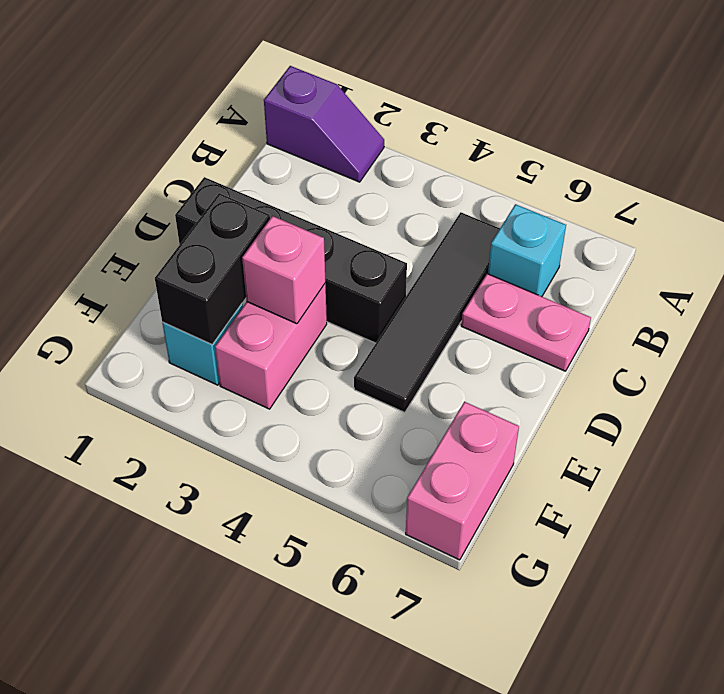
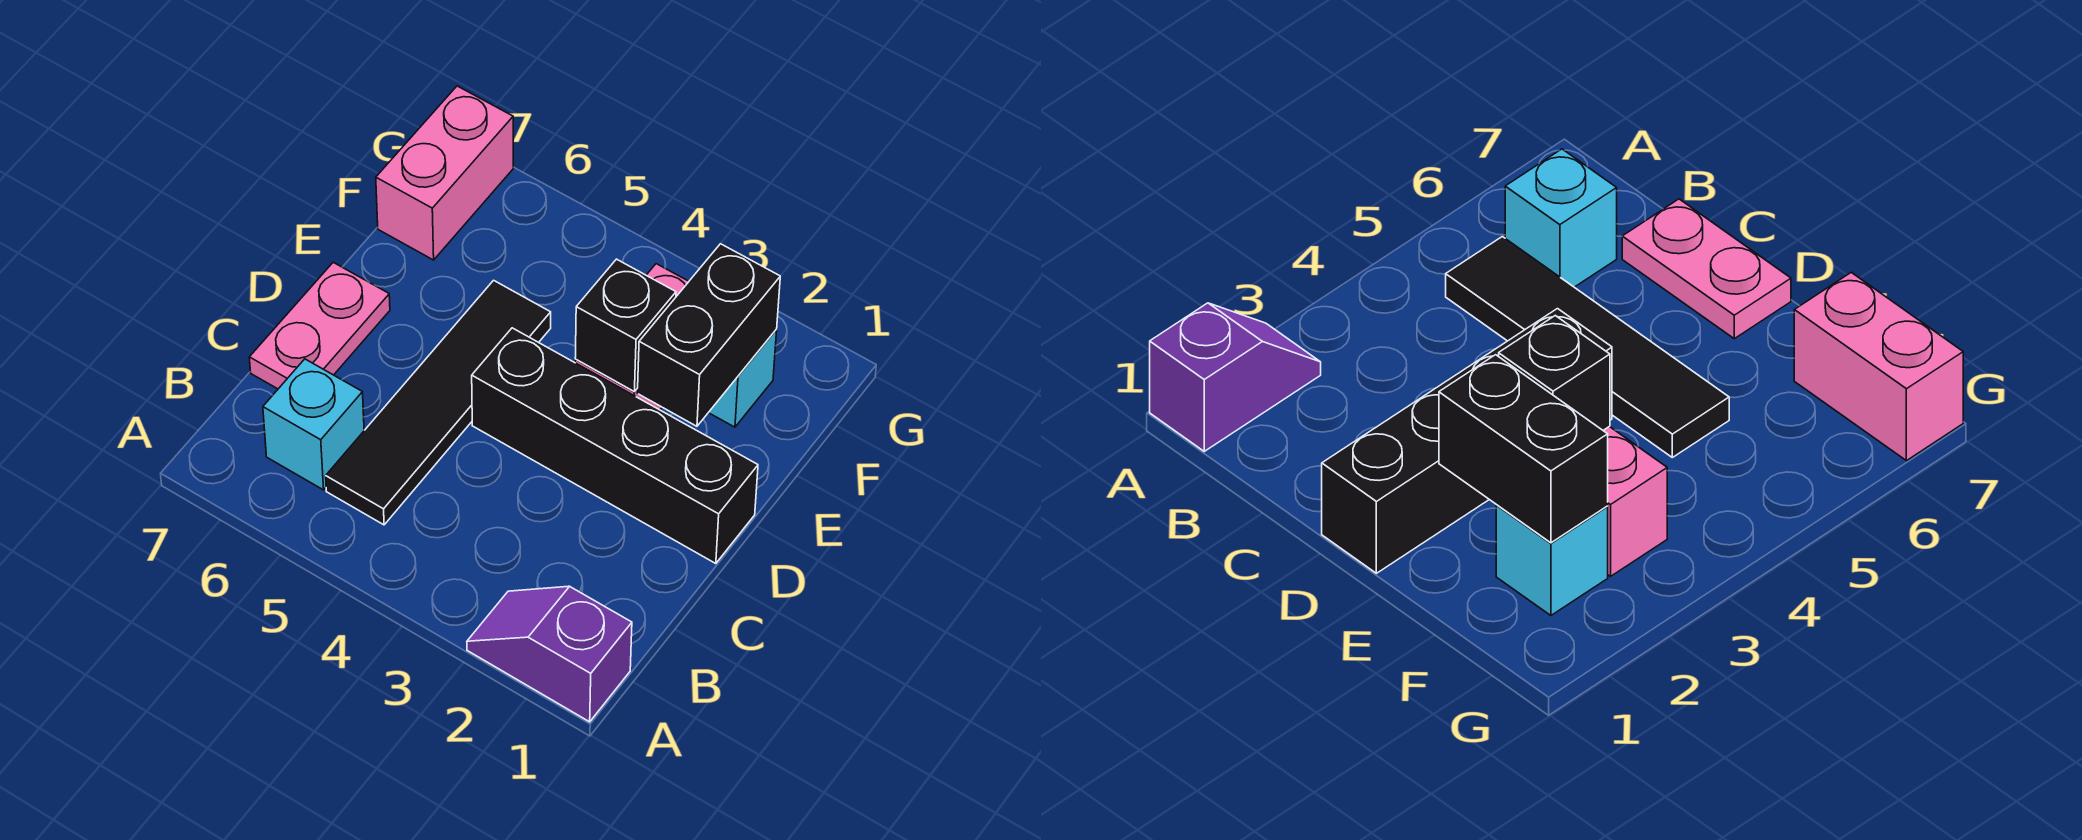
pink plate C6:C7 level 1 -> pink plate C7:D7 level 1
pink brick E3 level 2 -> black brick E3 level 2

